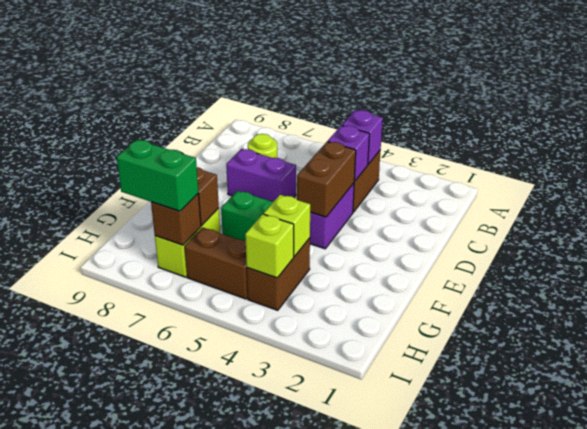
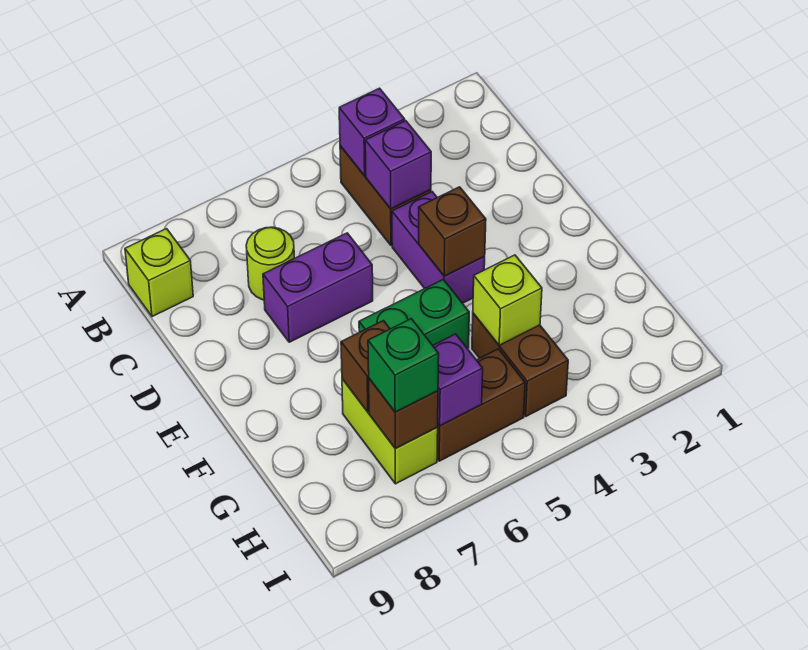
brown brick D4:E4 level 2 -> brown brick E4 level 2
lime brick H4 level 2 -> lime brick B9 level 1
none -> purple brick H6 level 2
green brick H7:H8 level 3 -> green brick H7 level 3

